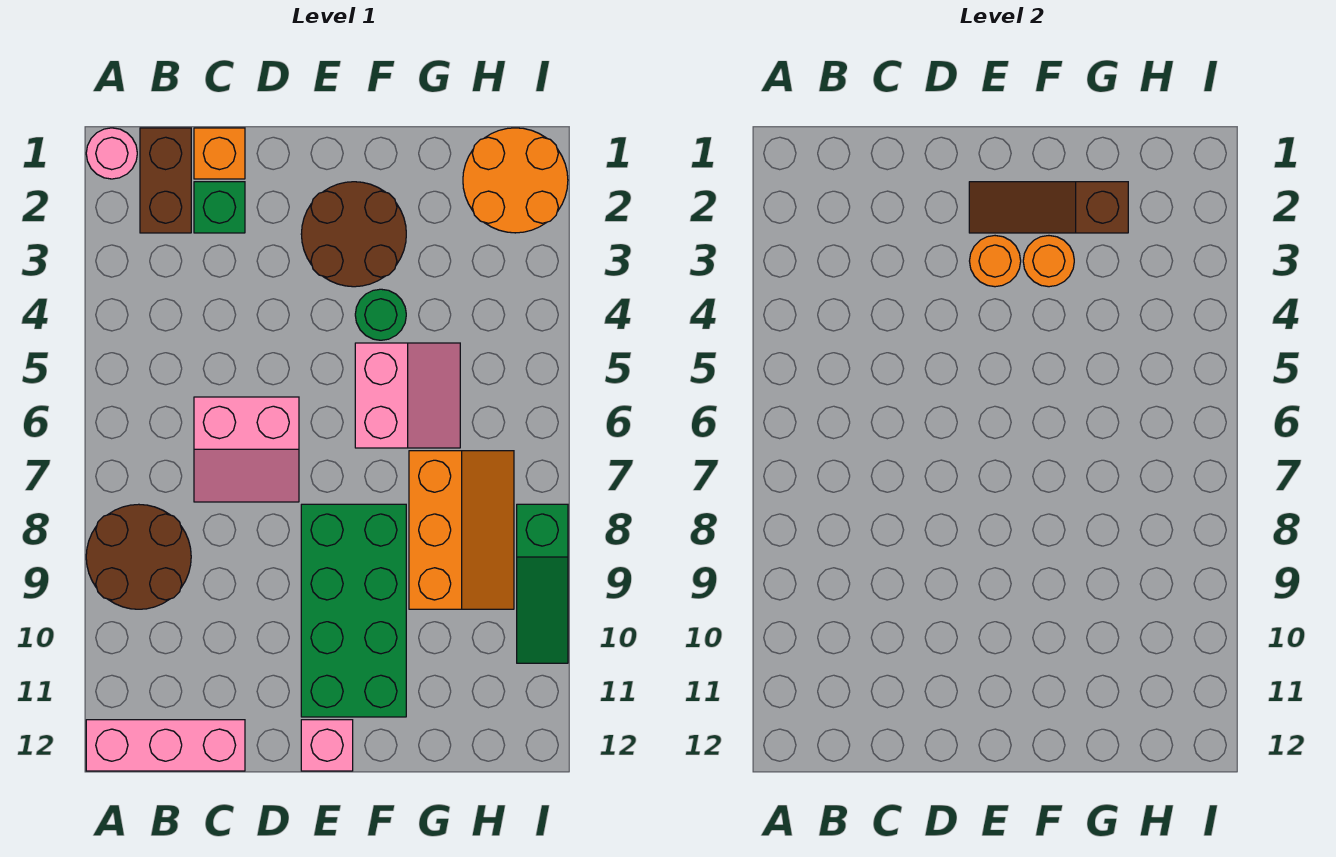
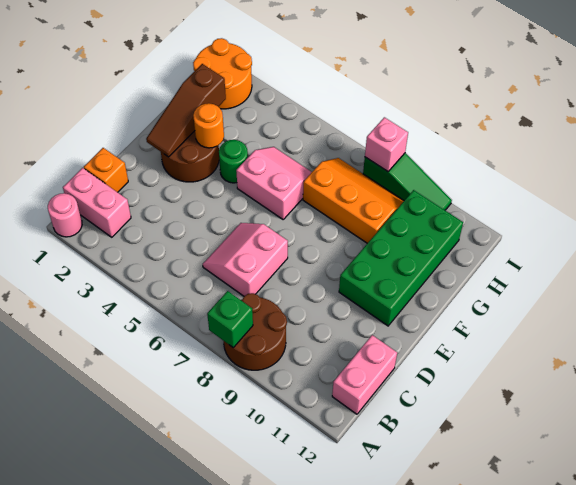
pink brick A12:C12 level 1 -> pink brick B12:C12 level 1
brown brick B1:B2 level 1 -> pink brick B1:B2 level 1
green brick C2 level 1 -> green brick A8 level 2
pink slope C6:D7 level 1 top 6 -> pink slope C6:D7 level 1 top 7
orange round brick E3 level 2 -> none
green brick E8:F11 level 1 -> green brick E10:H11 level 1
pink brick E12 level 1 -> pink brick I8 level 2

